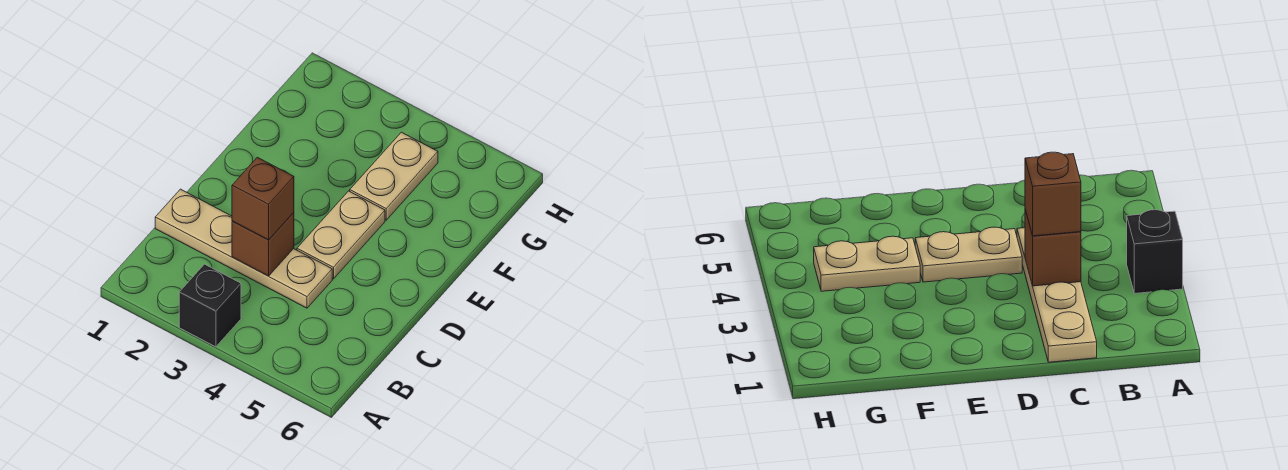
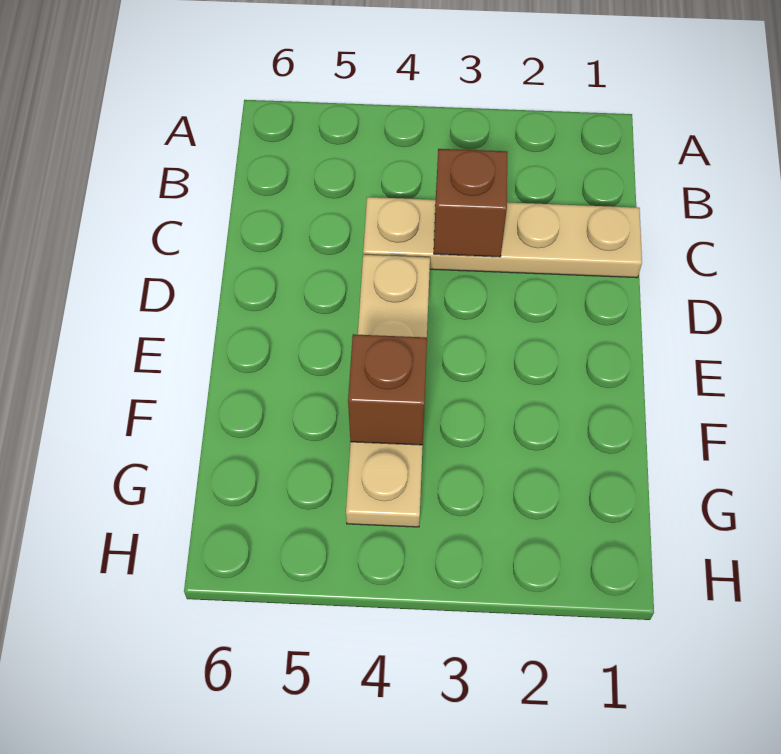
black brick A3 level 1 -> none
brown brick C3 level 3 -> brown brick F4 level 2

